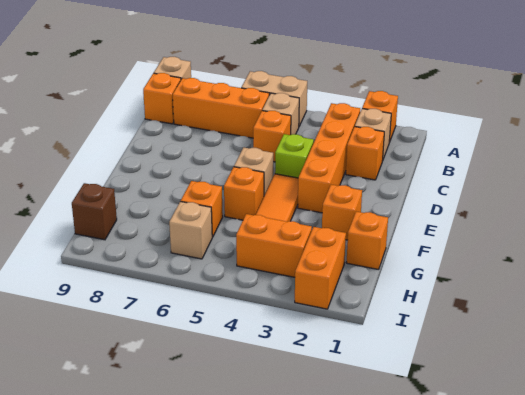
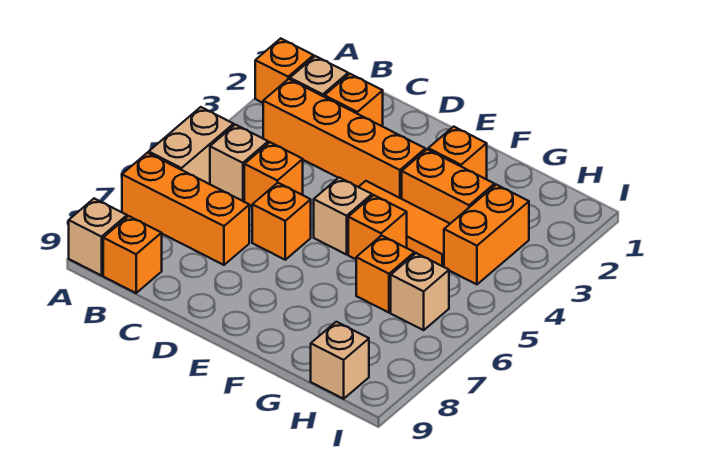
orange brick B6:B8 level 1 -> orange brick A7:C7 level 1
lime brick D4 level 1 -> none
orange brick G1 level 1 -> orange brick D6 level 1
orange brick H2:I2 level 1 -> orange brick F3:G3 level 1
brown brick H9 level 1 -> tan brick H9 level 1

